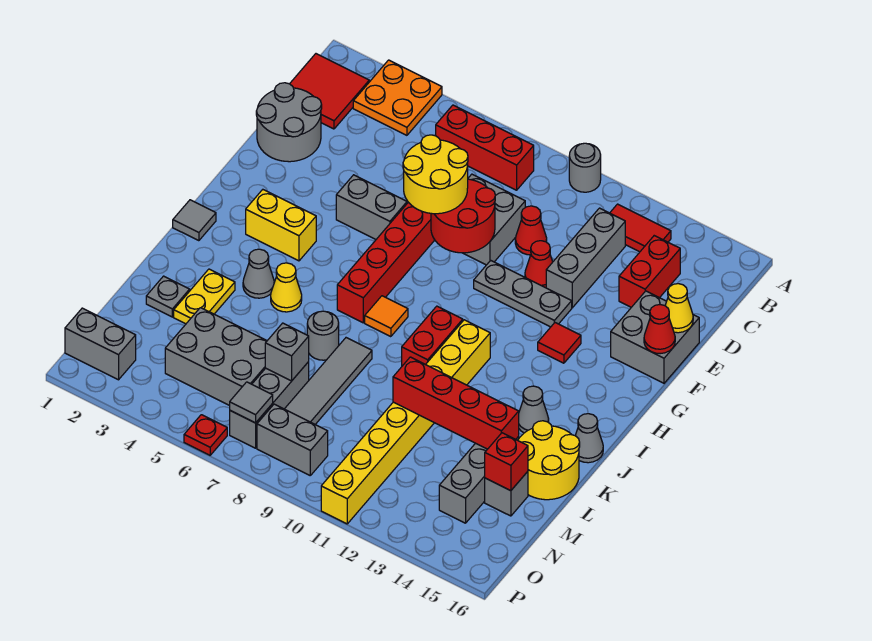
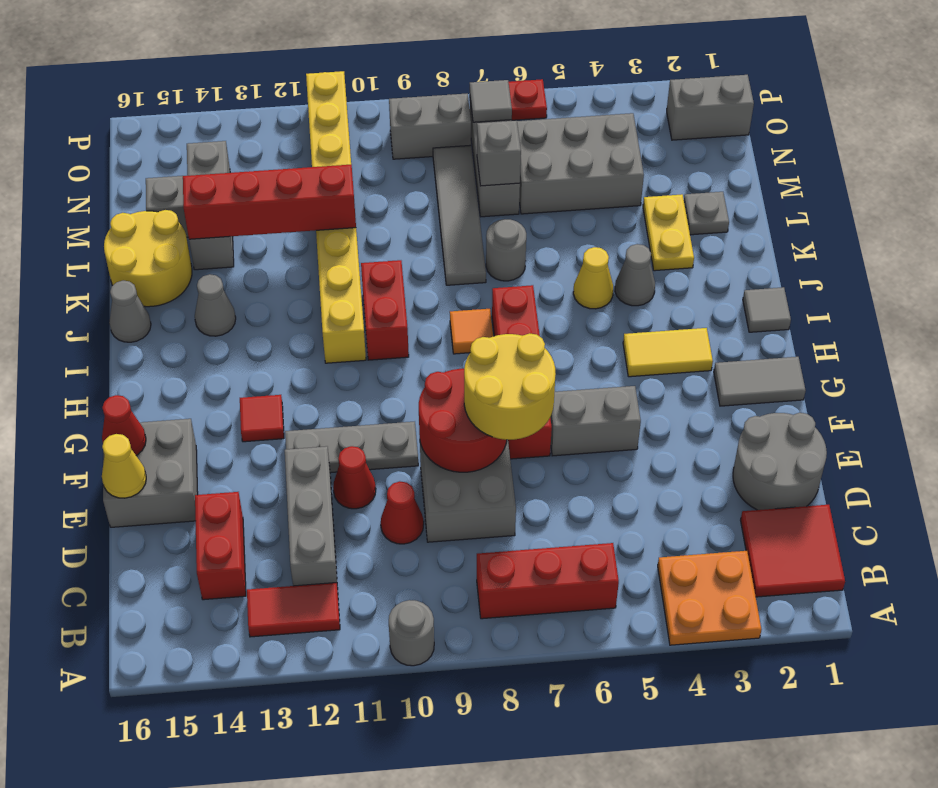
none -> grey tile G1:G2 level 1
yellow brick H3:H4 level 1 -> yellow tile H3:H4 level 1
red brick M15 level 2 -> none

